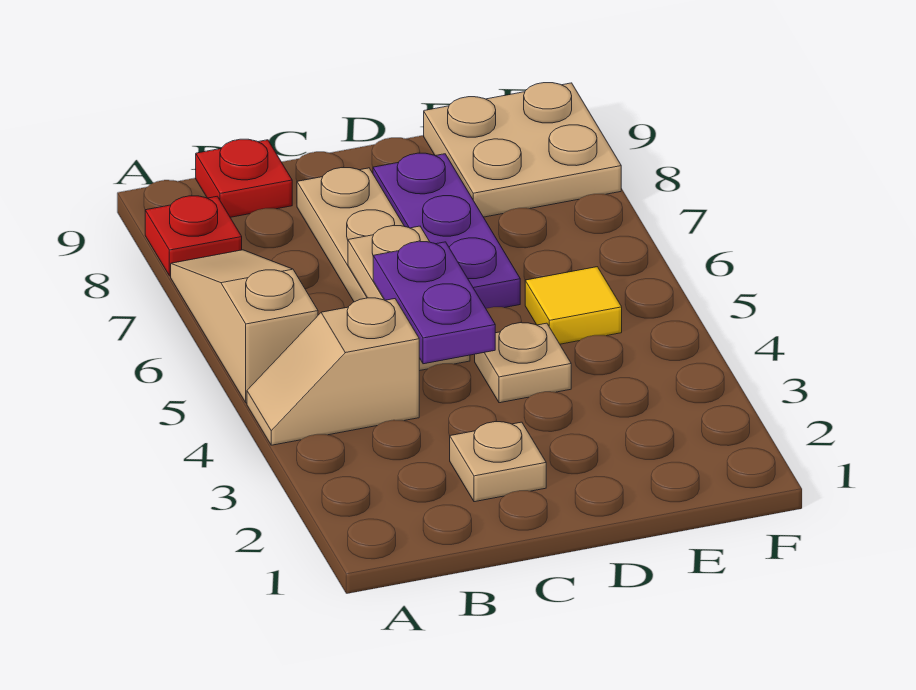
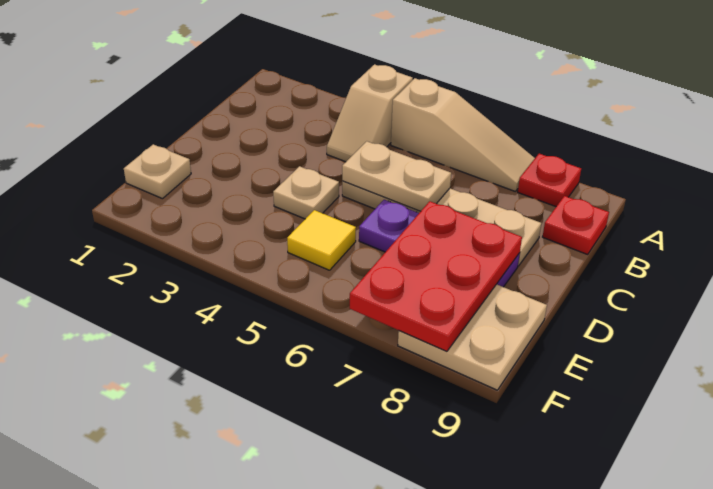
tan slope A4:B4 level 1 top B -> tan slope A4:B4 level 1 top A
tan plate C2 level 1 -> tan plate E1 level 1
purple plate C4:C5 level 3 -> none
none -> red plate D7:F8 level 2

